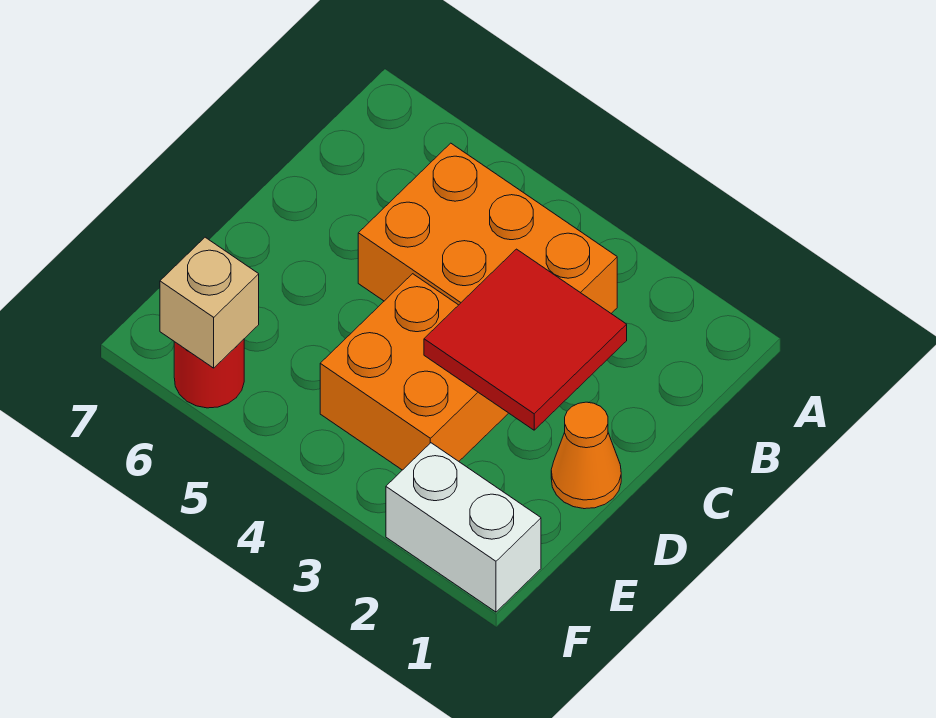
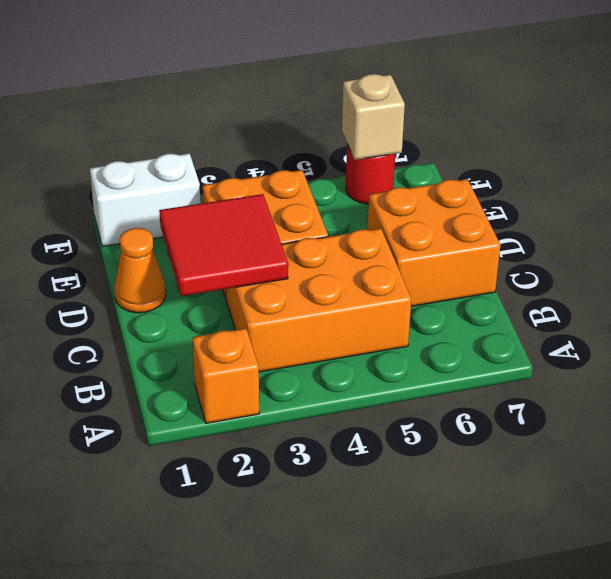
none -> orange brick A2 level 1
none -> orange brick C6:D7 level 1

